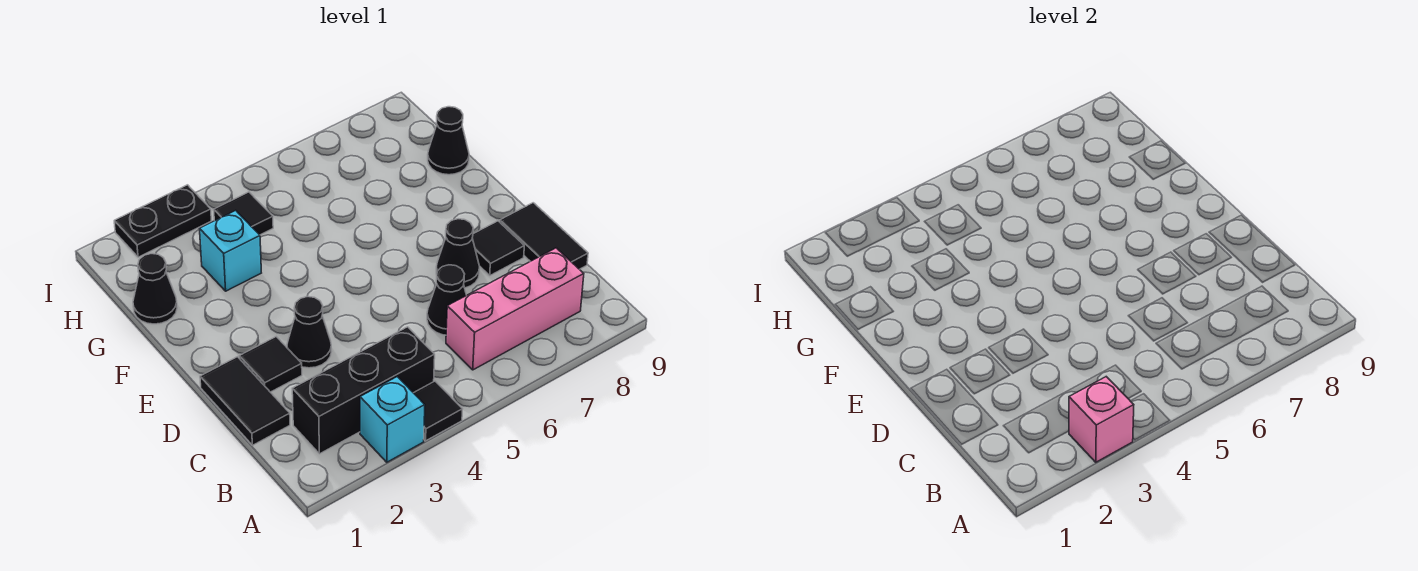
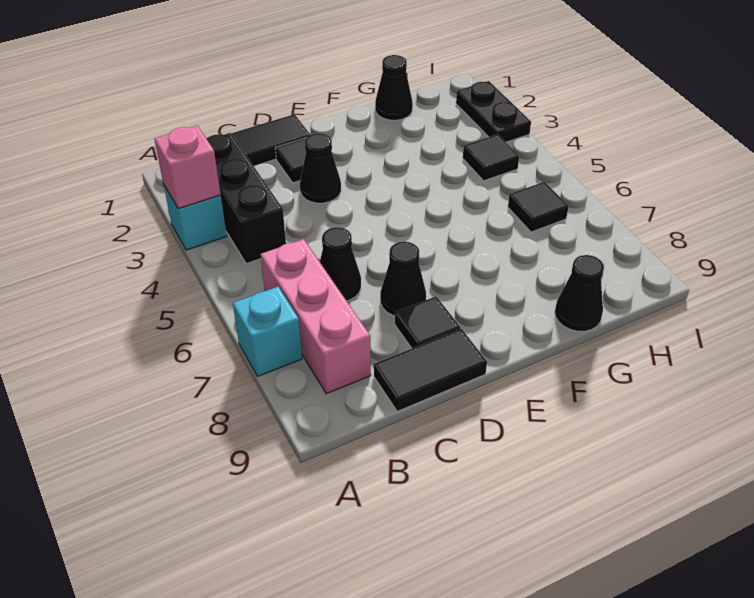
black tile A4 level 1 -> black tile H6 level 1
cyan brick G3 level 1 -> cyan brick A7 level 1

